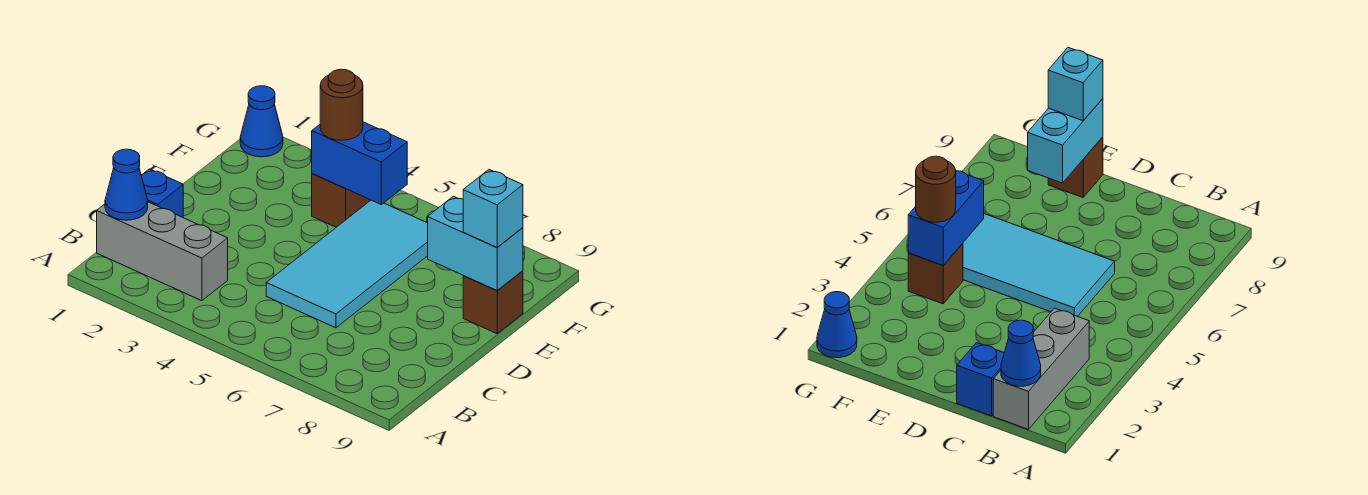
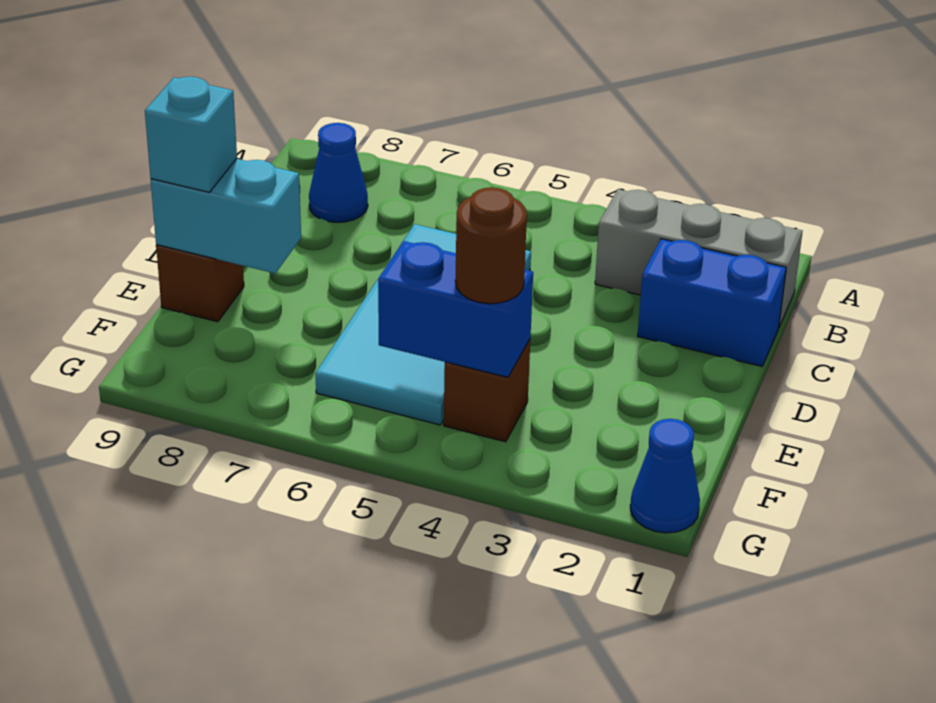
blue cone B1 level 2 -> blue cone B8 level 1
blue brick C1 level 1 -> blue brick C1:C2 level 1

